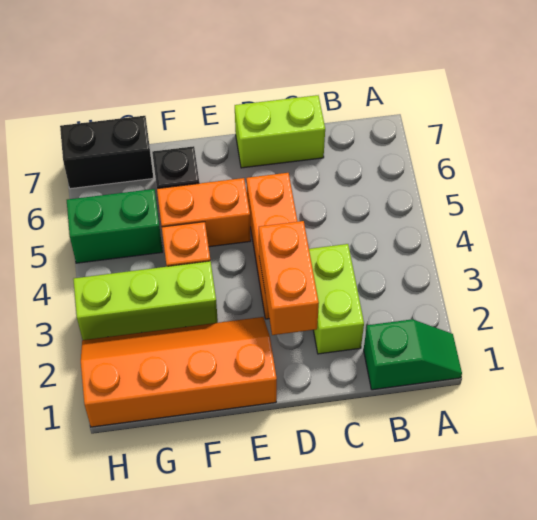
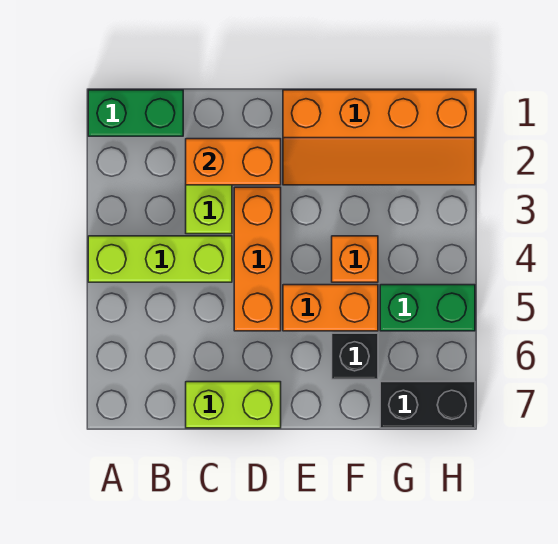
green slope A1:B1 level 1 top B -> green brick A1:B1 level 1
orange brick D2:D3 level 2 -> orange brick C2:D2 level 2
lime brick F3:H3 level 1 -> lime brick A4:C4 level 1

